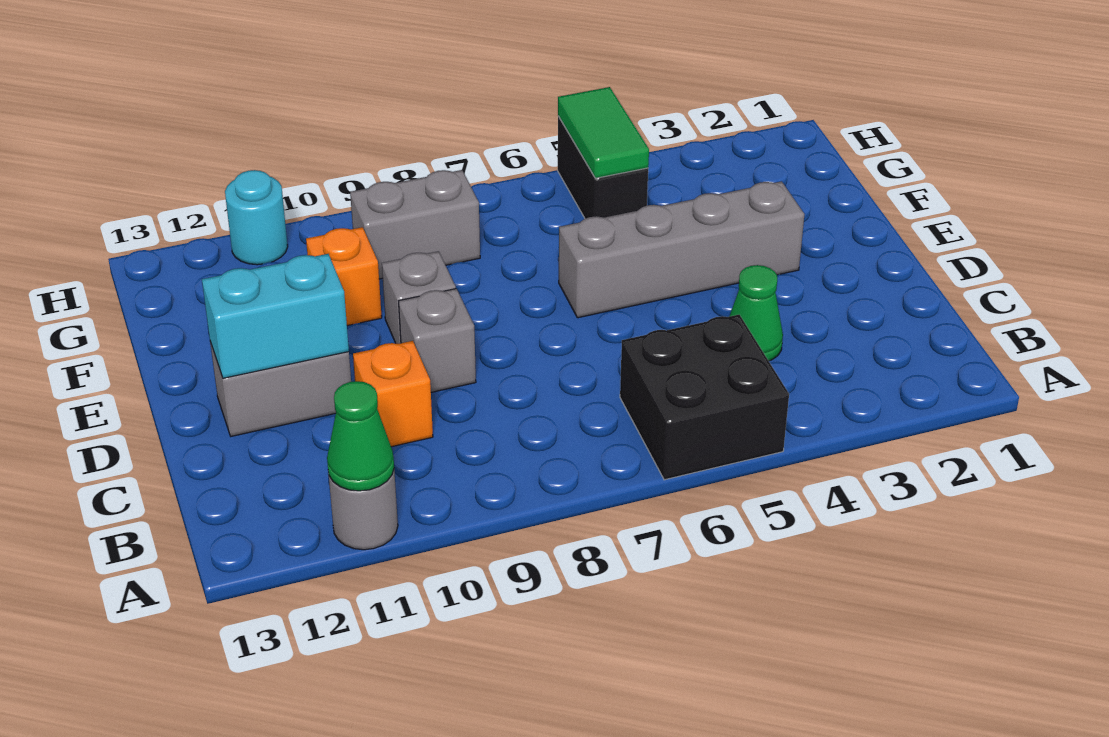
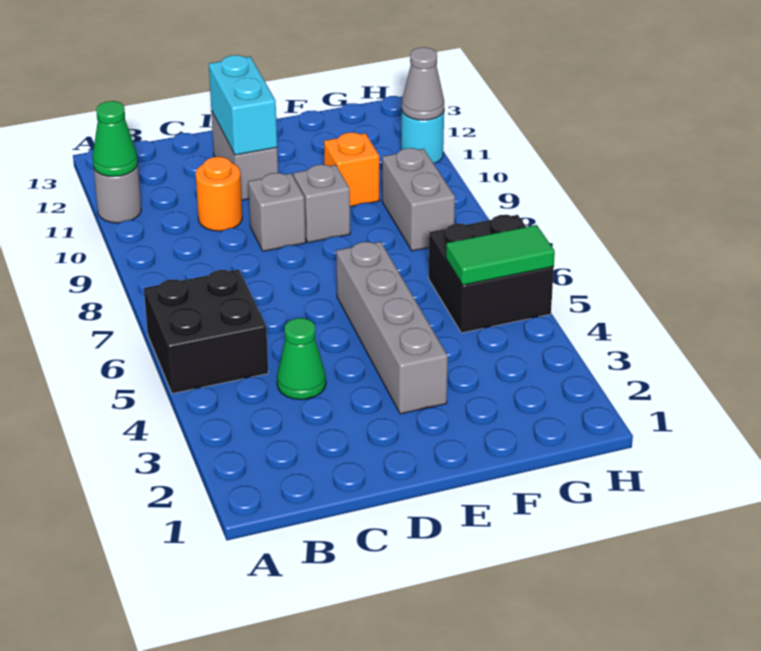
orange brick C10 level 1 -> orange round brick C10 level 1
black brick G5:H5 level 1 -> black brick G5:H6 level 1
none -> grey cone H11 level 2

